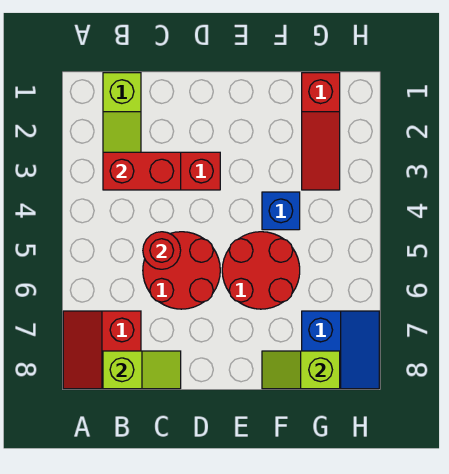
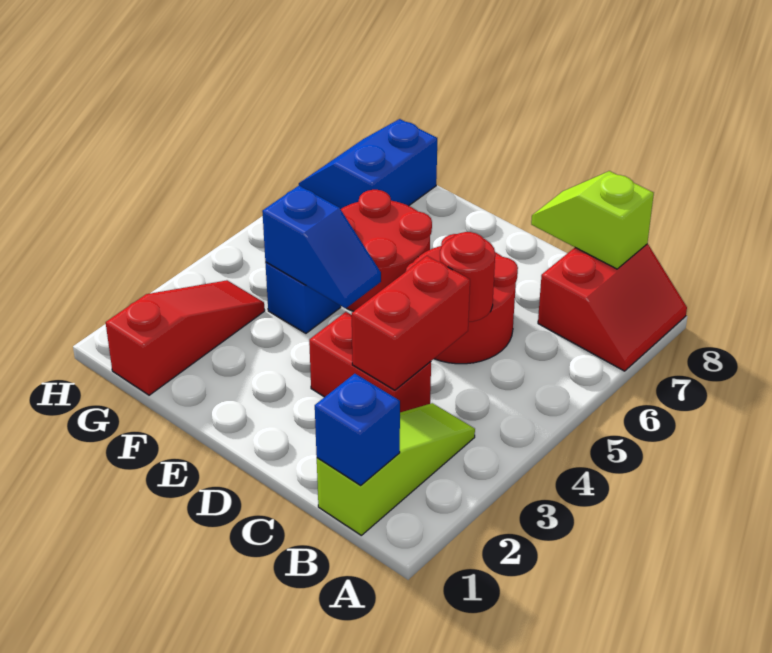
none -> blue brick B1 level 2
red brick B3:C3 level 2 -> red brick C3:C4 level 2
none -> blue slope E4:F4 level 2 top F
lime slope F8:G8 level 2 top G -> none

